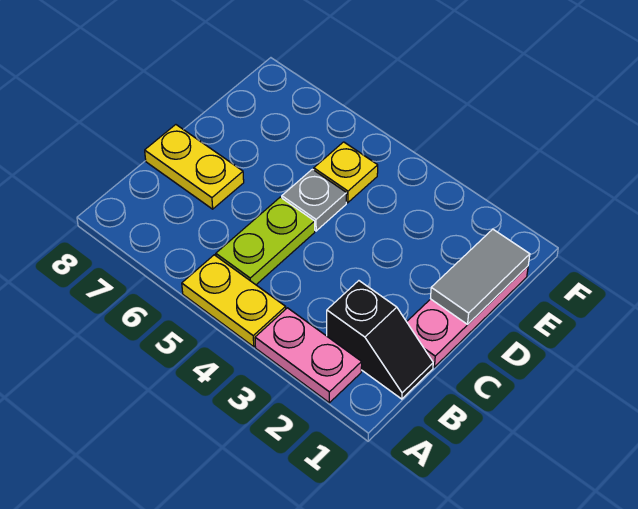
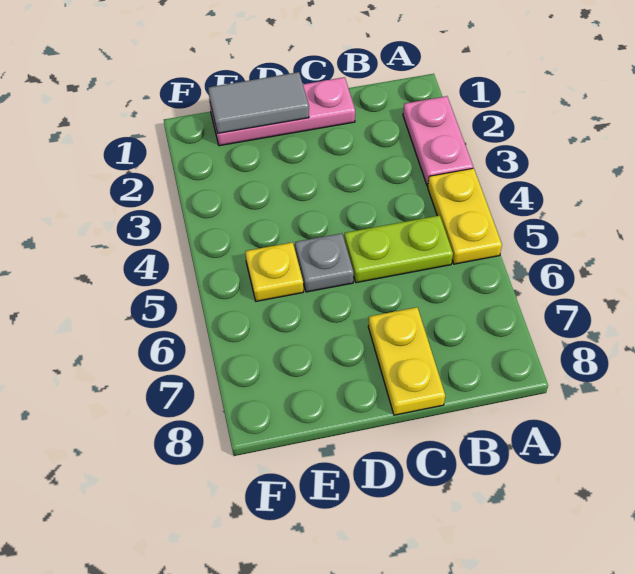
black slope B1:B2 level 1 top 2 -> none

